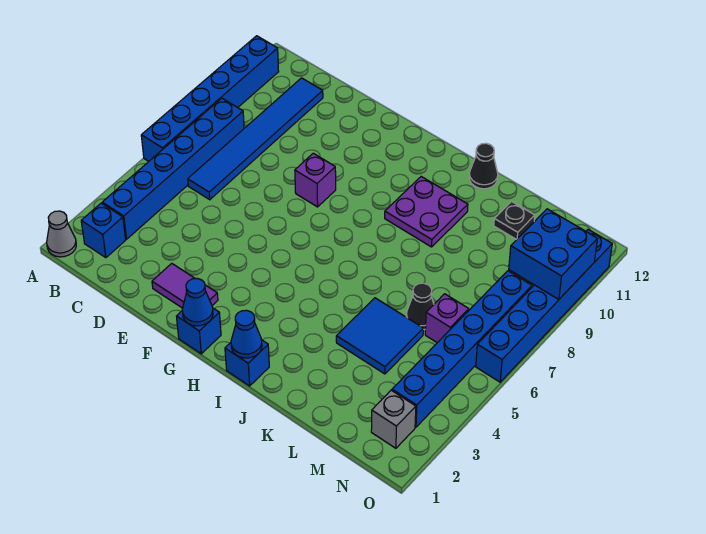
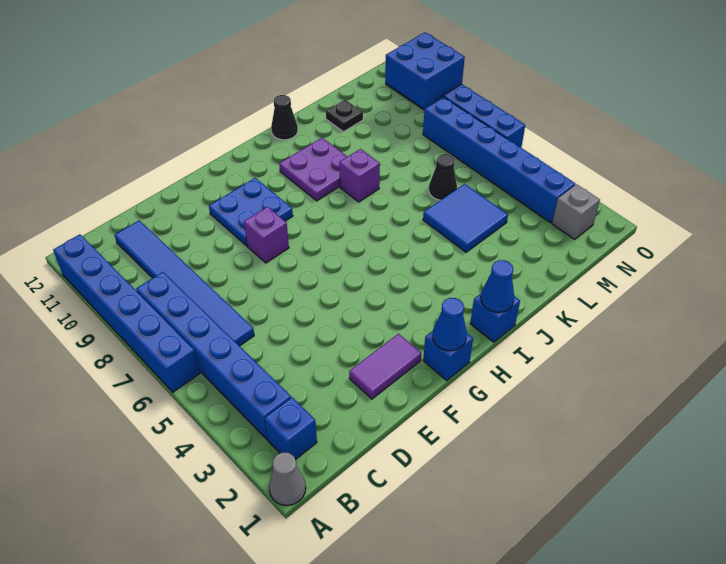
none -> blue plate F9:G10 level 1
purple brick M6 level 1 -> purple brick J8 level 1

